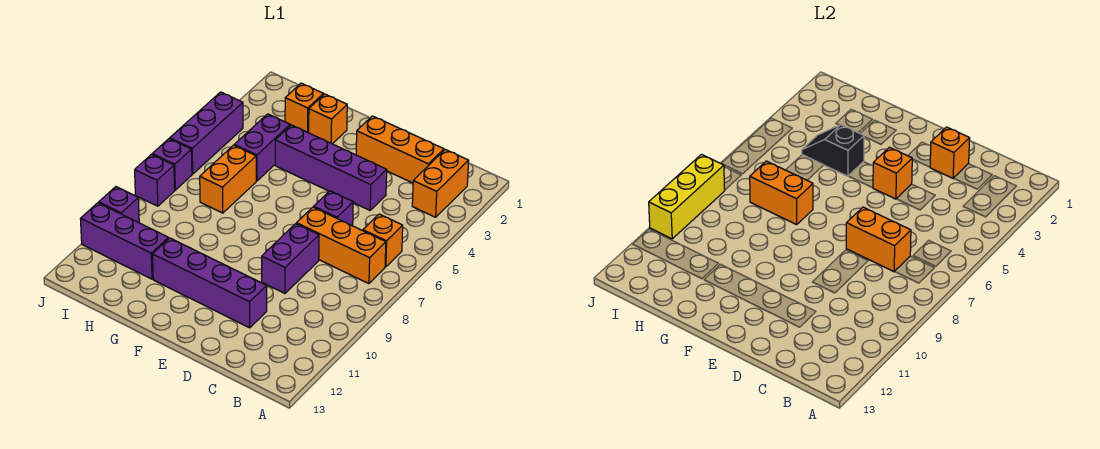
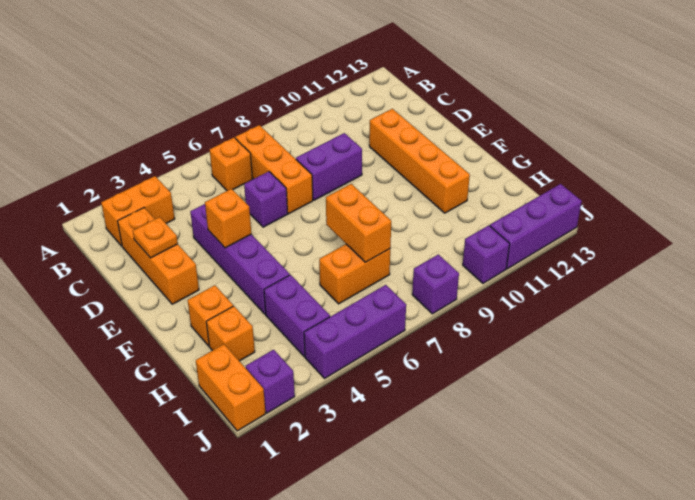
orange brick C7:D7 level 2 -> orange brick I1:J1 level 1
orange brick D2 level 2 -> orange plate D2 level 2
purple brick D11:G11 level 1 -> orange brick D11:G11 level 1
black slope G4:H4 level 2 top G -> none
purple brick H4:H5 level 1 -> purple brick H4:I4 level 1
purple brick H11:J11 level 1 -> purple brick J11:J13 level 1
purple brick J7 level 1 -> purple brick J2 level 1
yellow brick J8:J10 level 2 -> none

